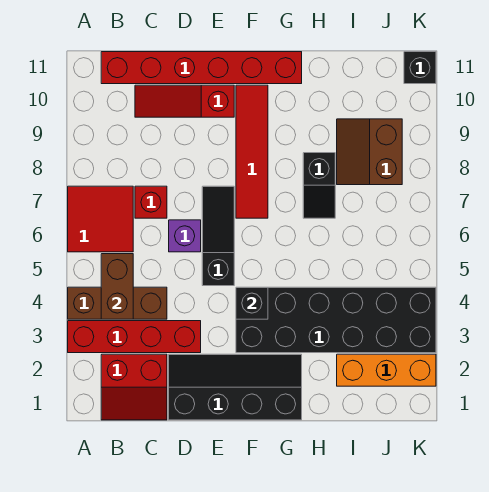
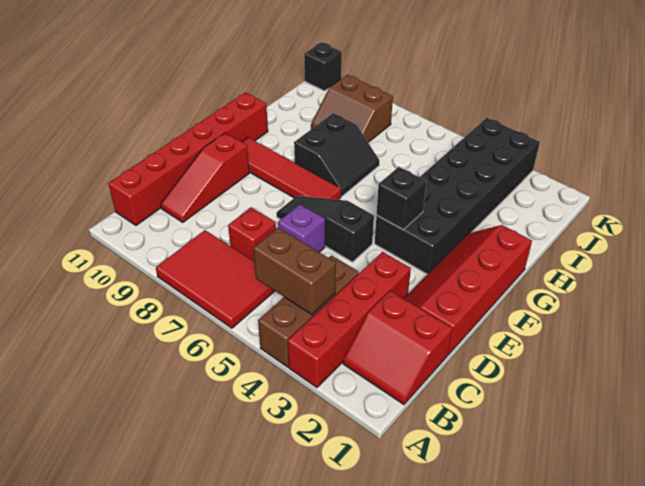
red tile A6:B7 level 1 -> red tile A6:B8 level 1
red slope B1:C2 level 1 top 2 -> red slope B1:C2 level 1 top C
black slope D1:G2 level 1 top 1 -> red slope D1:G2 level 1 top 1
black slope H7:H8 level 1 top 8 -> black slope G7:H8 level 1 top 8
orange brick I2:K2 level 1 -> none

